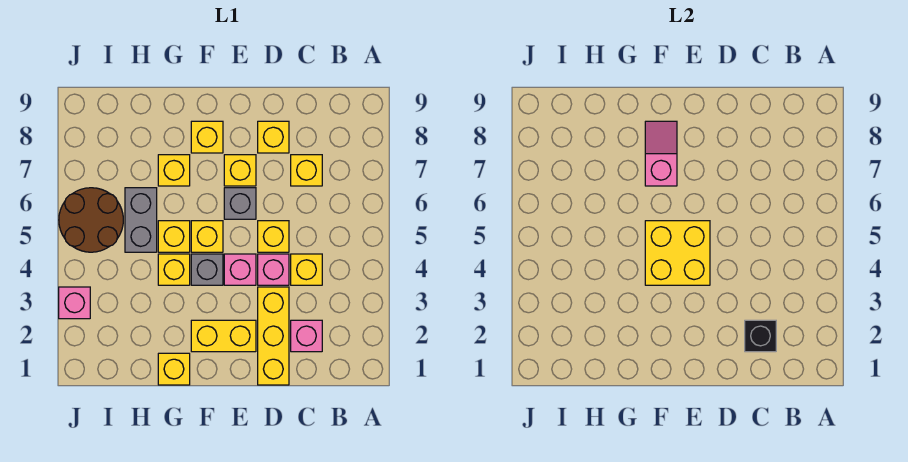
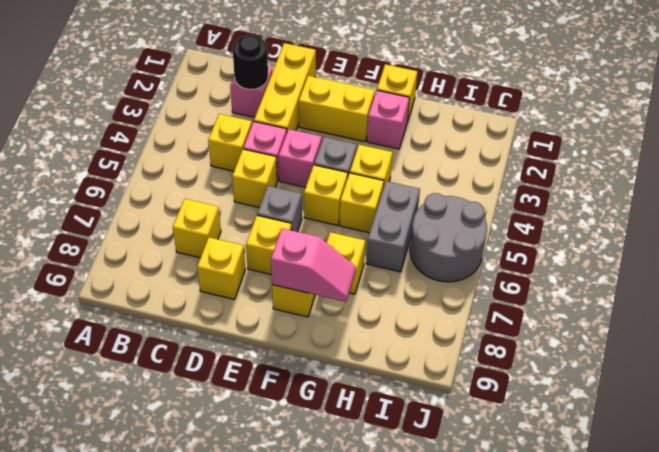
black brick C2 level 2 -> black round brick C2 level 2
yellow brick E4:F5 level 2 -> none
pink slope F7:F8 level 2 top 7 -> pink slope F8:G8 level 2 top F
brown round brick I5:J6 level 1 -> grey round brick I5:J6 level 1
pink brick J3 level 1 -> pink brick G2 level 1

